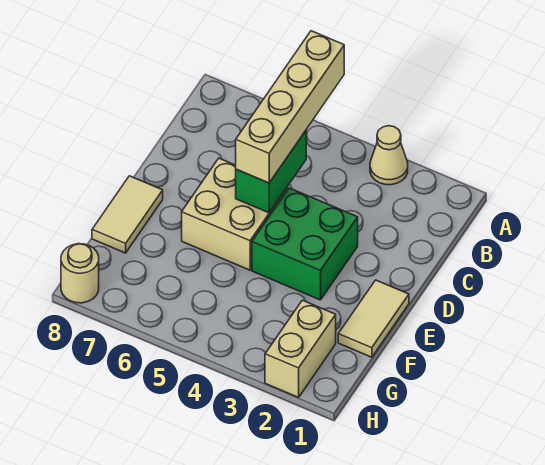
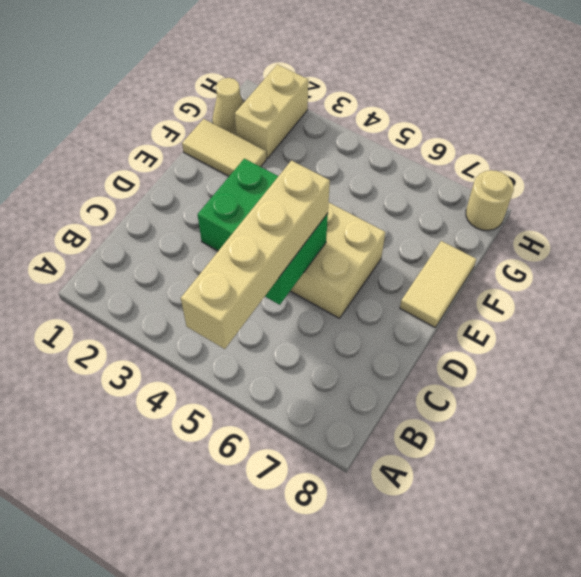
tan cone A3 level 1 -> tan cone G1 level 1
tan tile E1:F1 level 1 -> tan tile F1:F2 level 1

